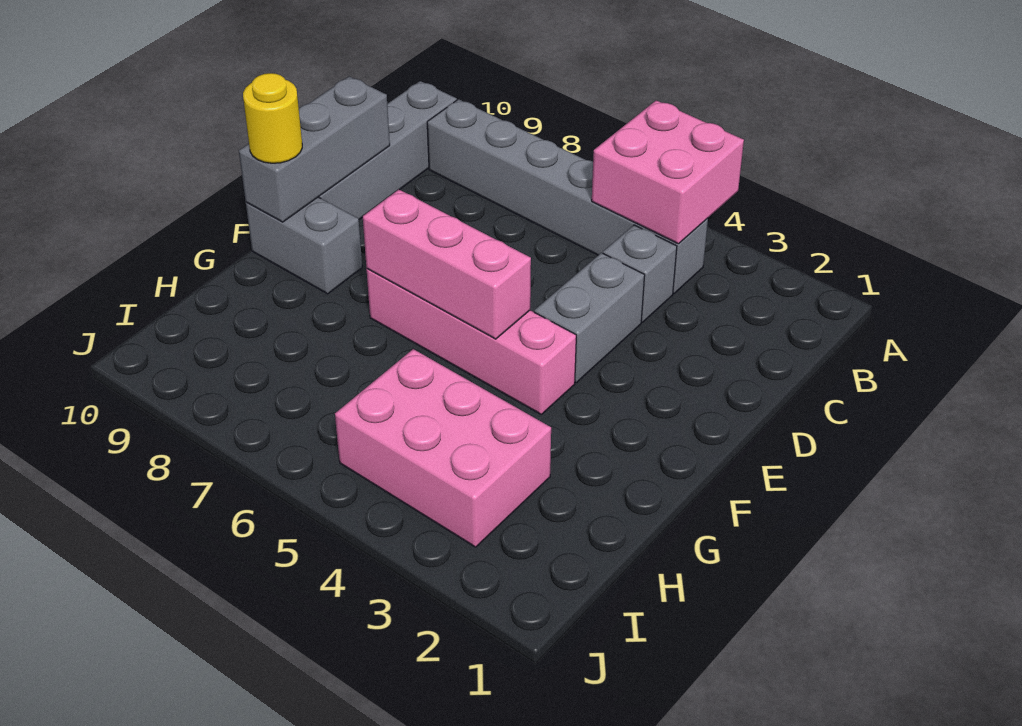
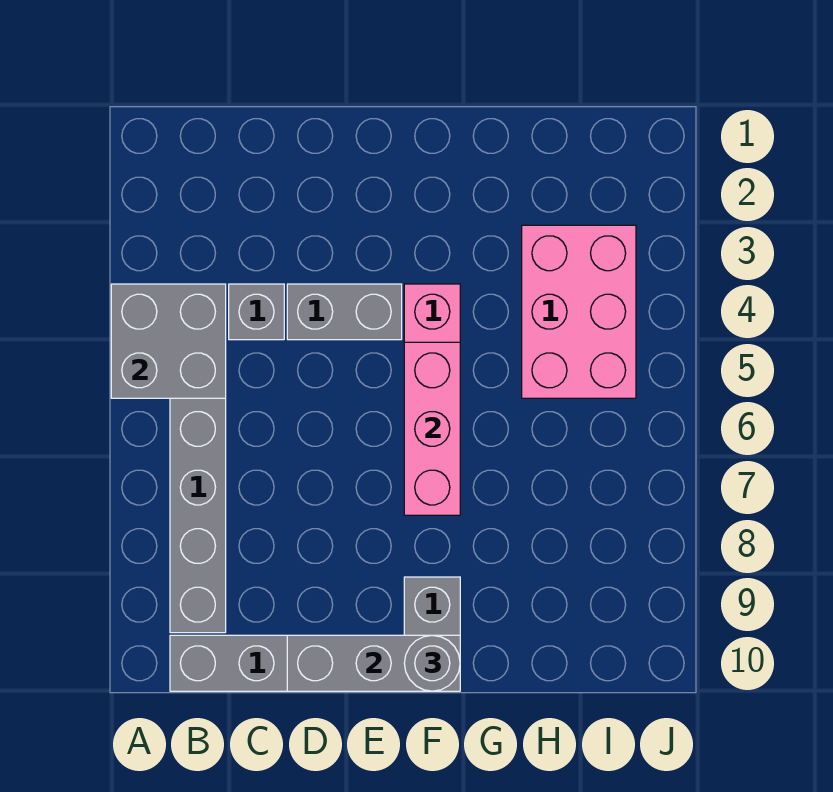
pink brick A4:B5 level 2 -> grey brick A4:B5 level 2
yellow round brick F10 level 3 -> grey round brick F10 level 3

